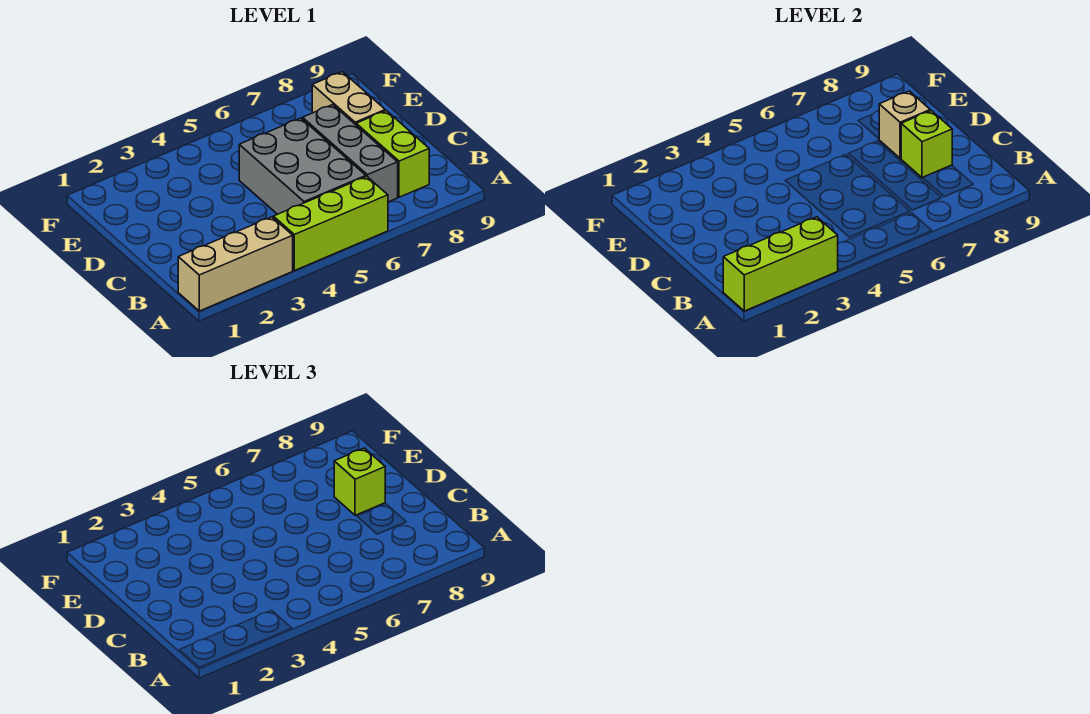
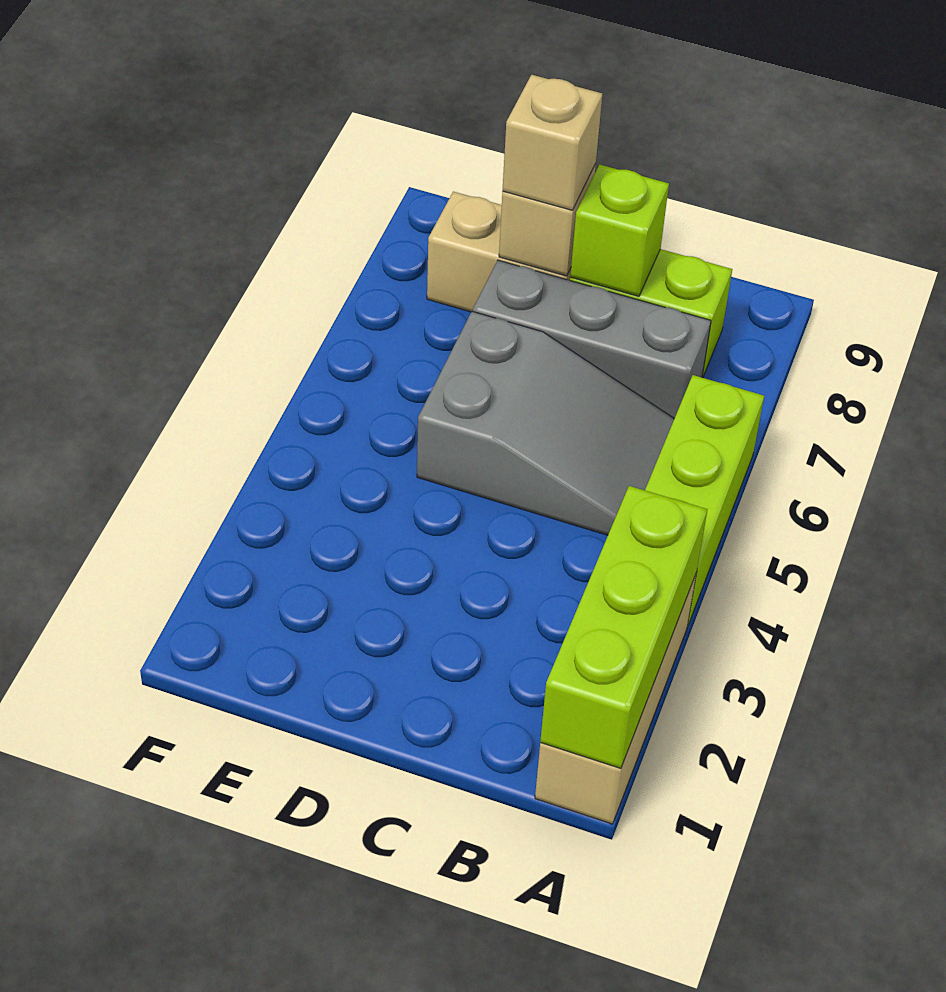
grey brick B5:D6 level 1 -> grey slope B5:D6 level 1 top D
lime brick D8 level 3 -> tan brick D8 level 3

